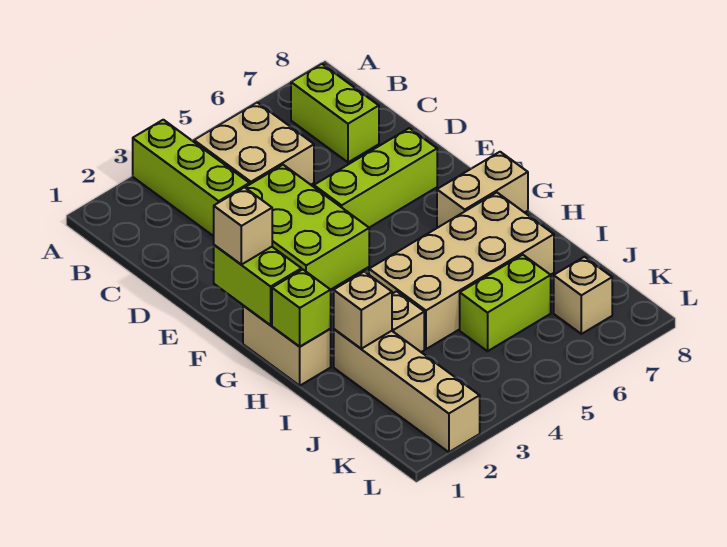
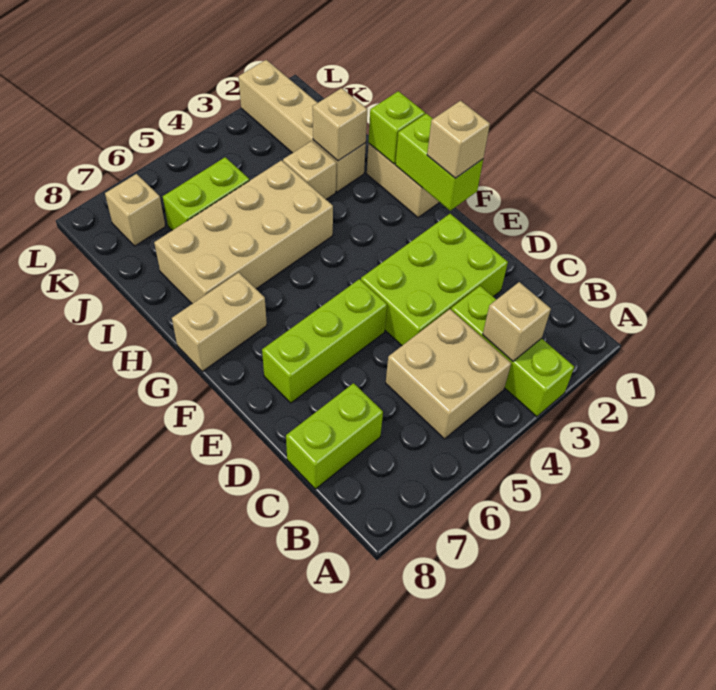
none -> tan brick B3 level 2
lime brick B7:C7 level 1 -> lime brick C7:C8 level 1
lime brick D3:F4 level 1 -> lime brick D2:E4 level 1

